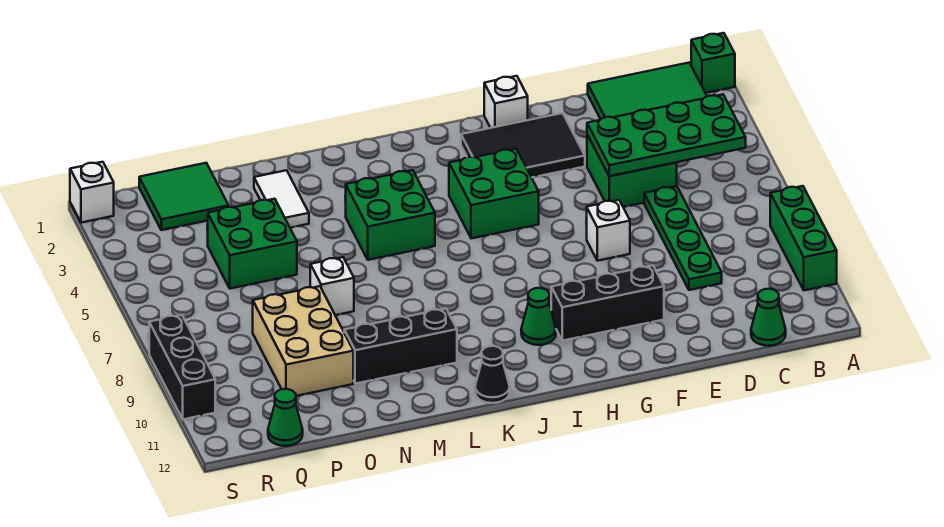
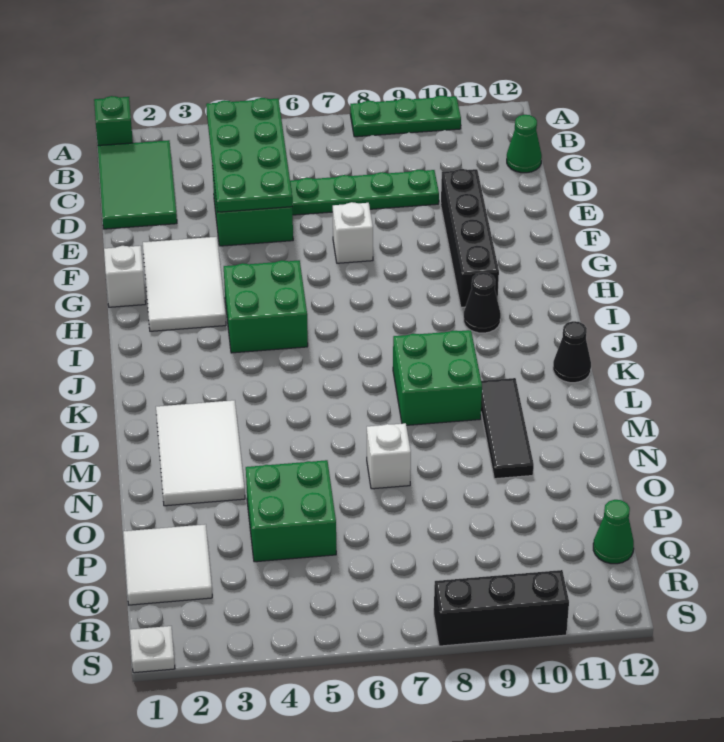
green brick A8:A10 level 1 -> green plate A8:A10 level 1
black tile F2:H3 level 1 -> white tile F2:H3 level 1
black brick F10:H10 level 1 -> black brick E10:H10 level 1
green cone I10 level 1 -> black cone I10 level 1
green brick K4:L5 level 1 -> green brick K8:L9 level 1
black brick L10:N10 level 1 -> black tile L10:N10 level 1
white tile N2:N3 level 1 -> white tile L2:N3 level 1
tan brick O8:P10 level 1 -> none
green tile P1:Q2 level 1 -> white tile P1:Q2 level 1
white brick S1 level 1 -> white plate S1 level 1

